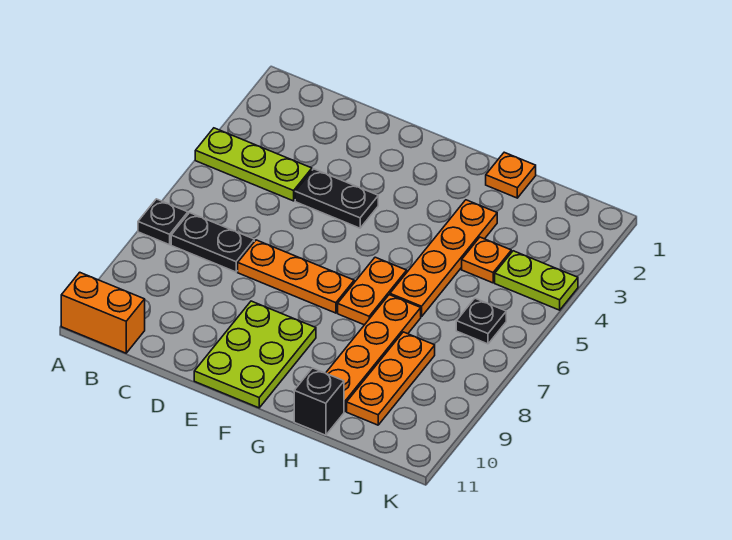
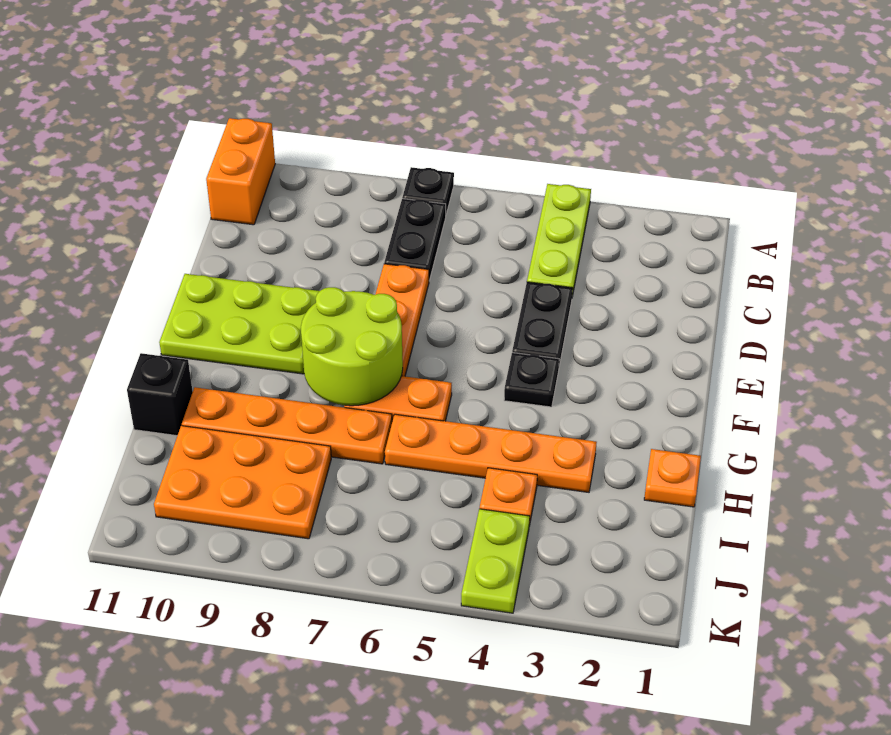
none -> lime round brick F7:G8 level 2
orange plate I8:I10 level 1 -> orange plate I8:J10 level 1
black plate J6 level 1 -> black plate F4 level 1

